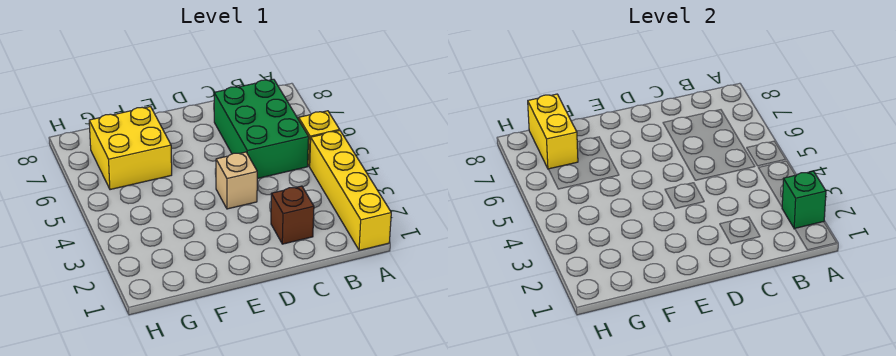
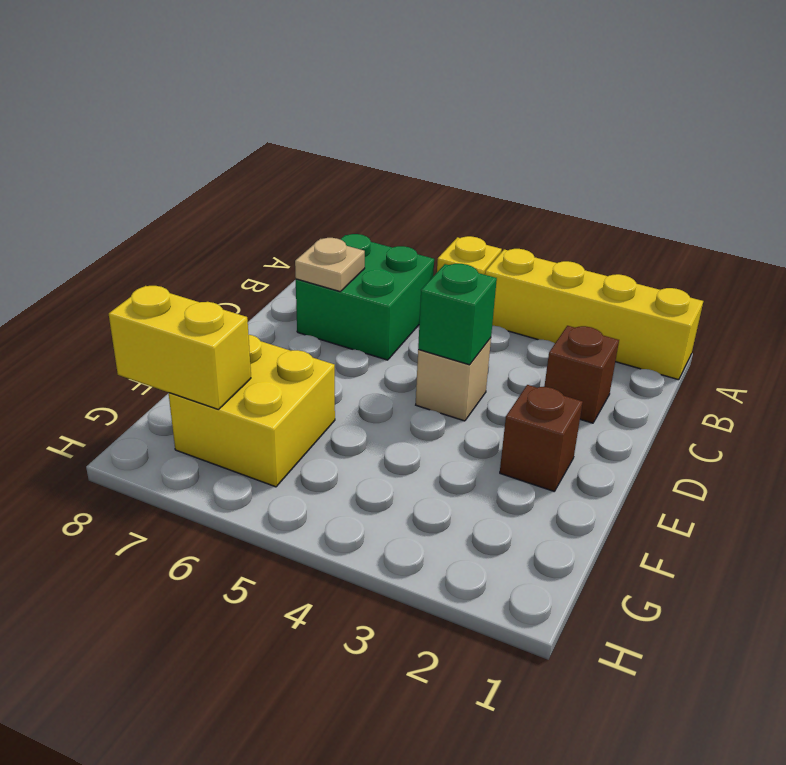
green brick A2 level 2 -> green brick D4 level 2
green brick B5:C7 level 1 -> green brick B6:C7 level 1
none -> tan plate C7 level 2
none -> brown brick E2 level 1

